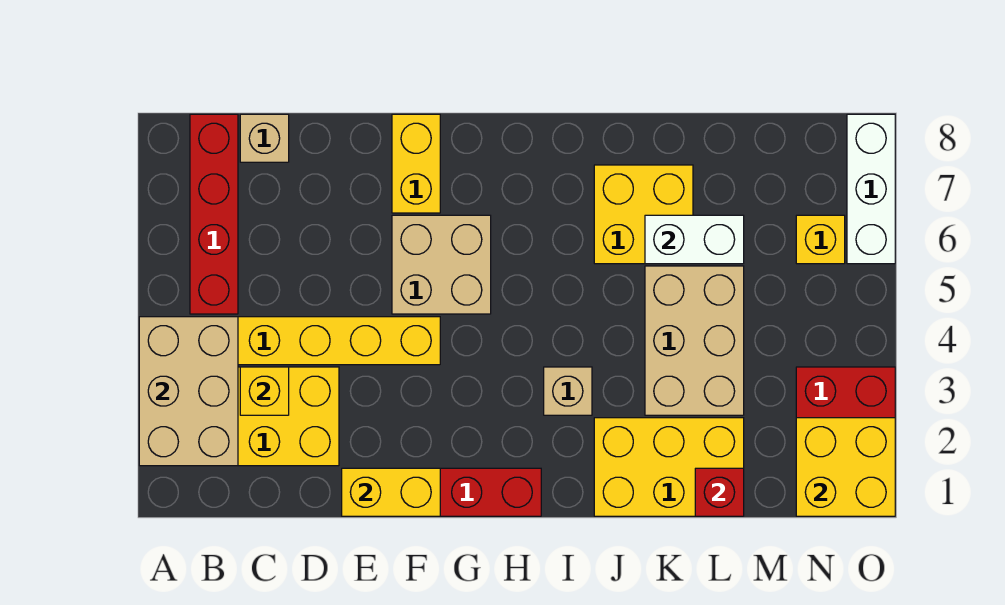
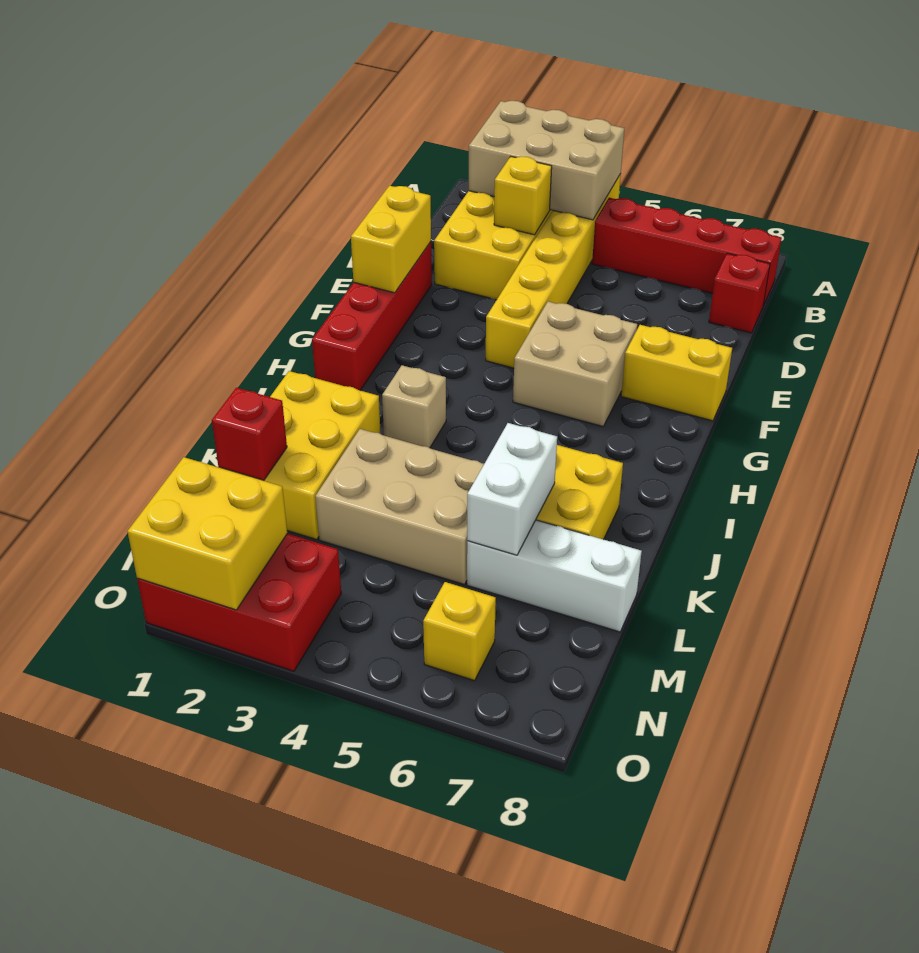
tan brick C8 level 1 -> red brick C8 level 1
white brick O6:O8 level 1 -> white brick L6:L8 level 1

